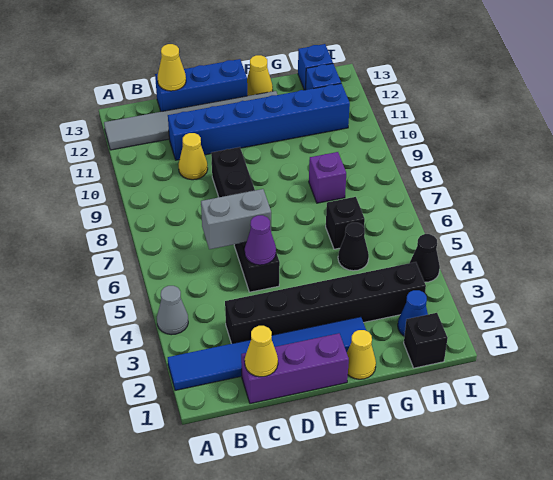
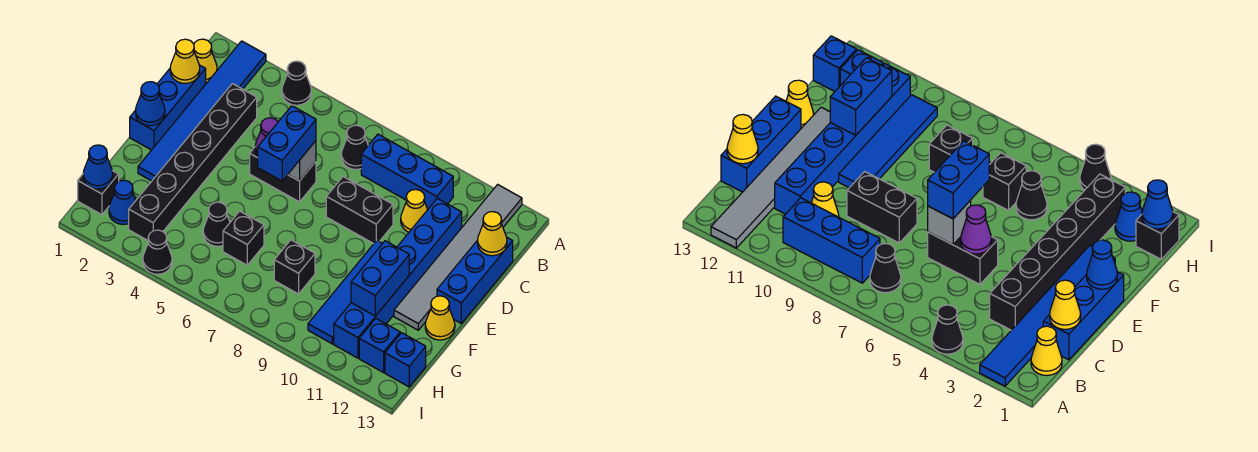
grey cone A4 level 1 -> black cone A4 level 1
none -> black cone B7 level 1
none -> blue brick B8:B10 level 1
purple brick C1:E1 level 1 -> blue brick C1:E1 level 1
grey brick C6:D6 level 2 -> grey brick D6 level 2
none -> blue brick D6:E6 level 3
none -> blue cone E1 level 2
none -> blue tile E10:H10 level 1
yellow cone F1 level 1 -> yellow cone B1 level 1
none -> blue brick F11:G11 level 2
purple brick G8 level 1 -> black brick G8 level 1
none -> blue cone H1 level 2

